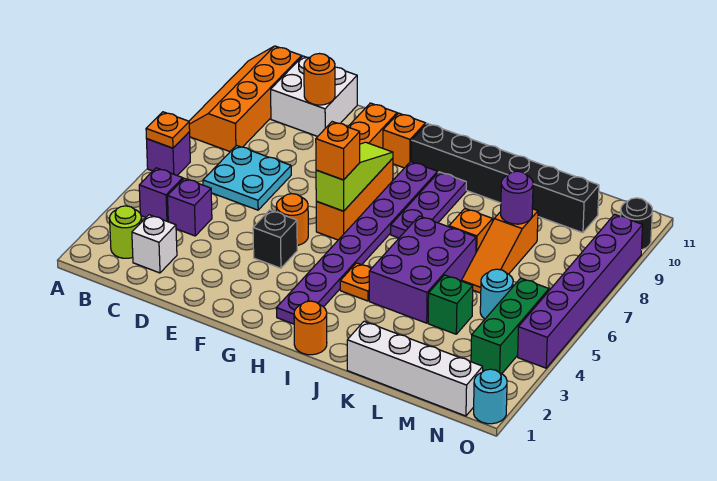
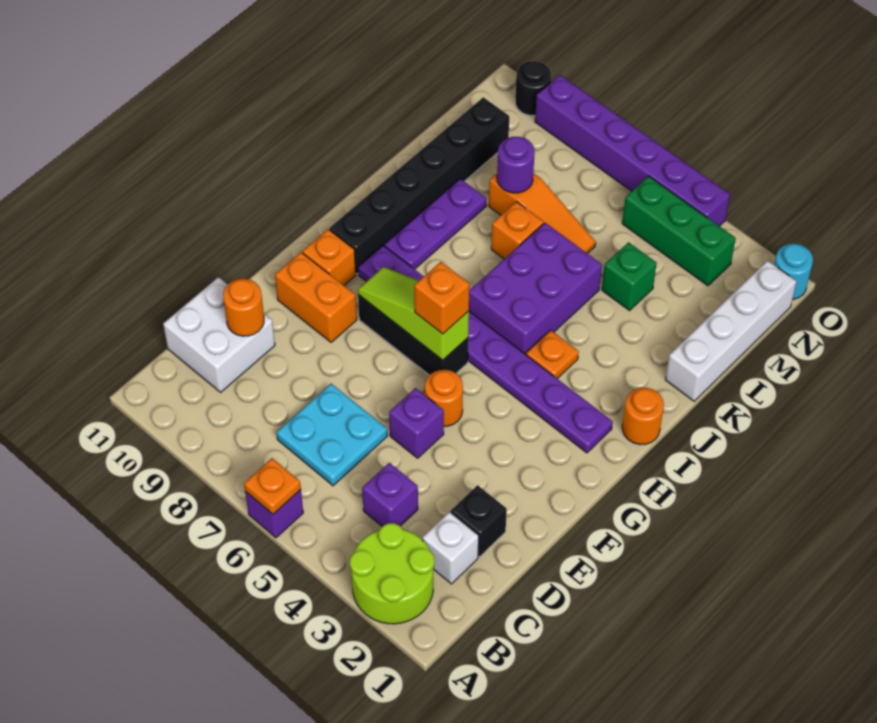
orange slope A8:B11 level 1 top B -> none
lime round brick B2 level 1 -> lime round brick A2:B3 level 1
purple brick B4 level 1 -> purple brick E5 level 1
black brick F4 level 1 -> black brick D2 level 1
orange brick G6:G8 level 1 -> black brick G6:G8 level 1
purple plate I7:I9 level 1 -> purple plate I9:K9 level 1
purple brick J4:K6 level 1 -> purple brick I5:K6 level 1
cyan round brick M5 level 1 -> none

